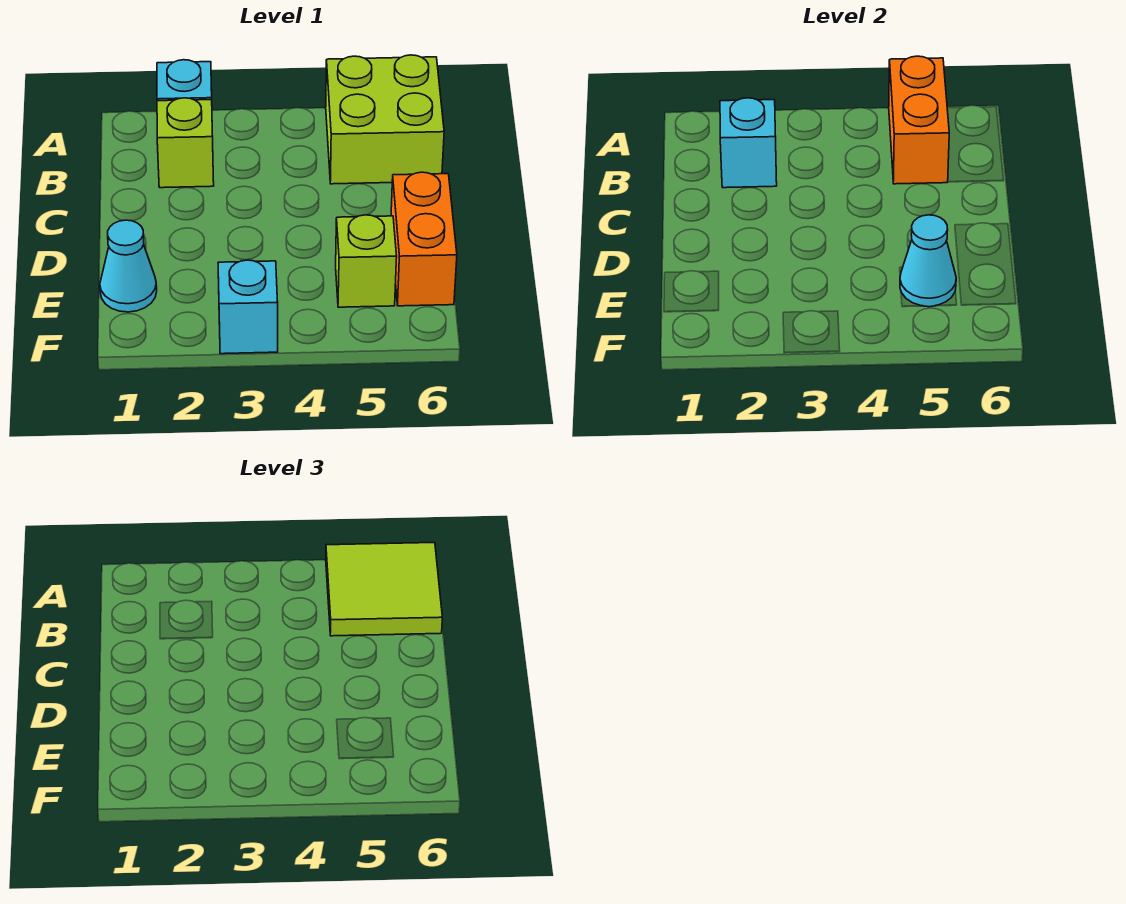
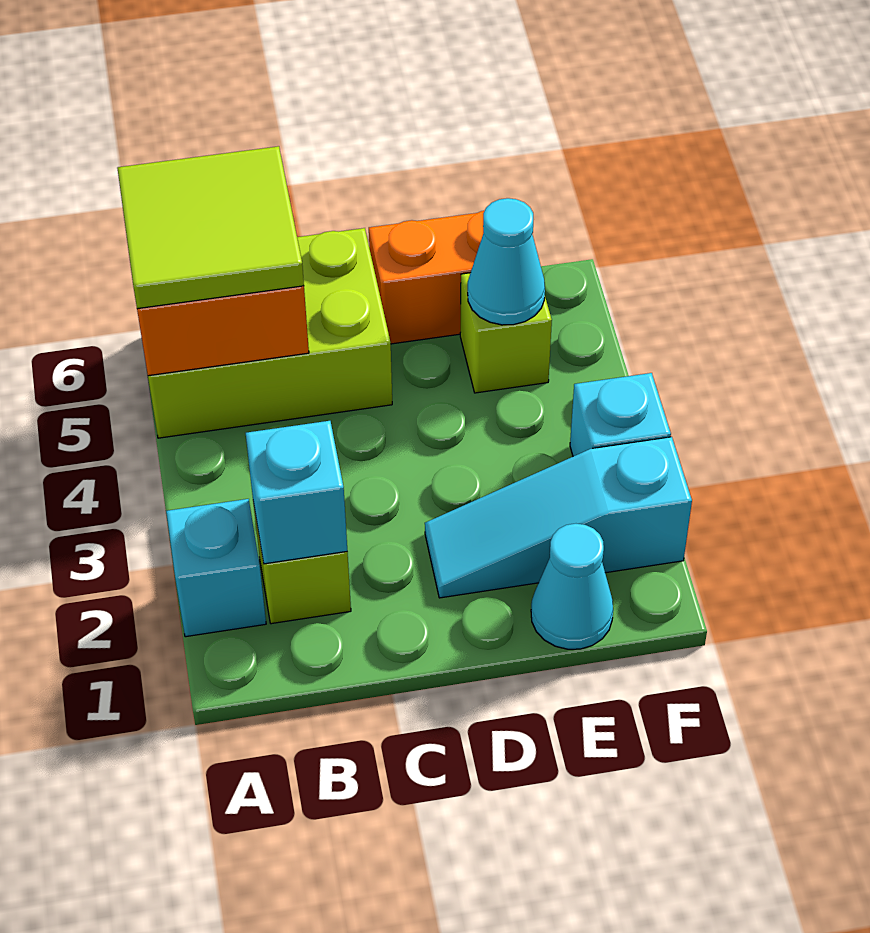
lime brick A5:B6 level 1 -> lime brick A5:C6 level 1
none -> cyan slope D2:F2 level 1 top F

